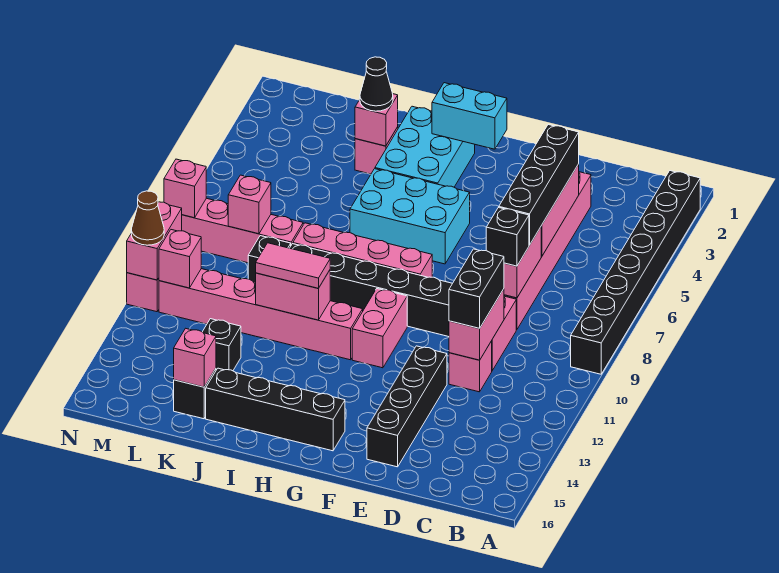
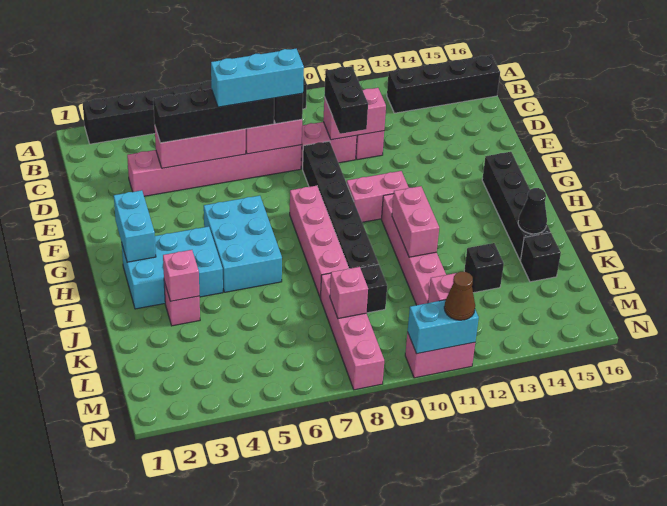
none -> cyan brick D6:D8 level 4
black brick D10:D11 level 3 -> black brick D10:E10 level 3
black brick E12:E15 level 1 -> black brick B13:B16 level 1
pink tile I11:J11 level 3 -> none
black cone J3 level 3 -> black cone J15 level 2
pink brick K15 level 2 -> none
pink brick N8 level 2 -> none
pink brick N10:N11 level 2 -> cyan brick N10:N11 level 2

